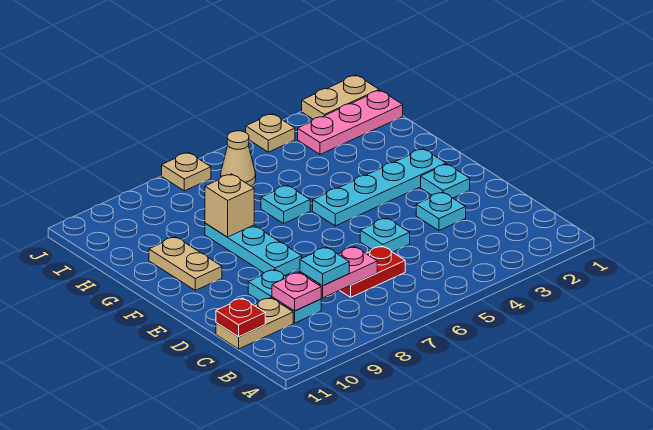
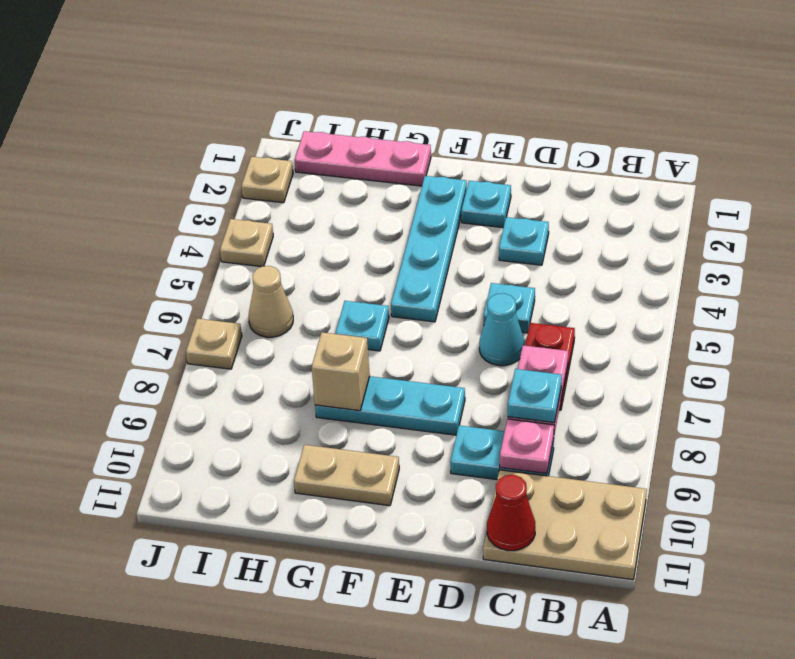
tan plate C10:C11 level 1 -> tan plate A10:C11 level 1
red plate C11 level 2 -> red cone C11 level 2
none -> cyan cone D6 level 1
pink plate I1:I3 level 1 -> pink plate G1:I1 level 1
tan plate J1:J2 level 1 -> tan plate J2 level 1

